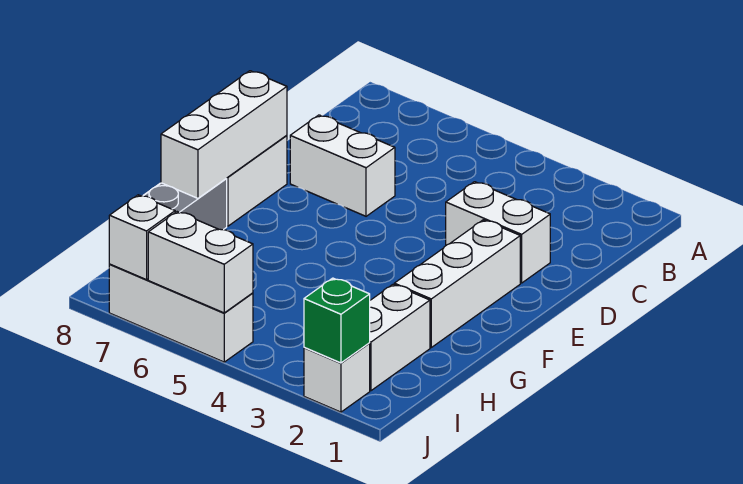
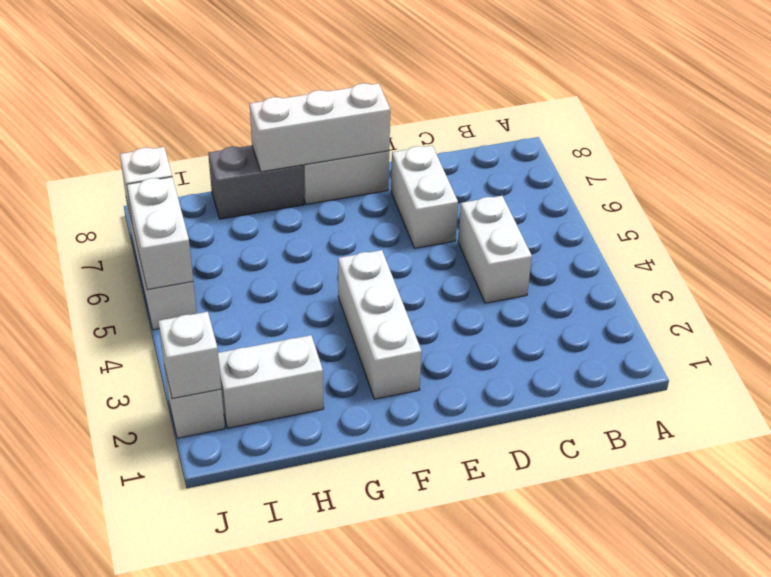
white brick D2:D3 level 1 -> white brick C4:C5 level 1
white brick E2:G2 level 1 -> white brick F2:F4 level 1
green brick J2 level 2 -> white brick J2 level 2

